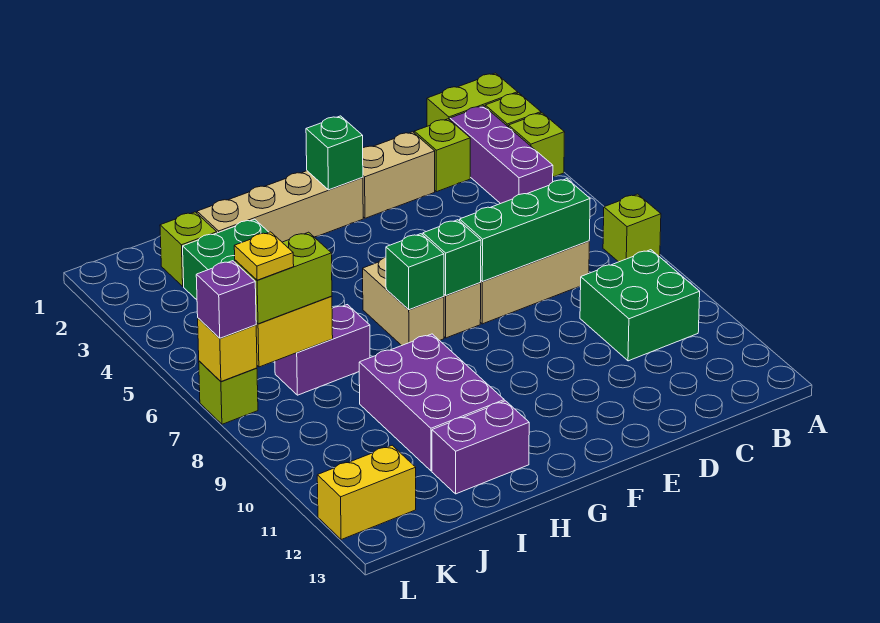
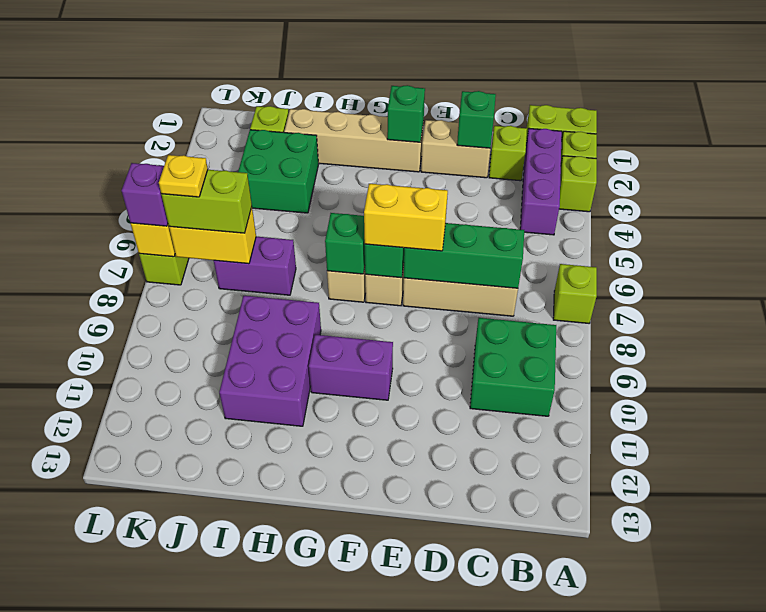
none -> green brick D2 level 2
purple brick H12:I12 level 1 -> purple brick F10:G10 level 1
yellow brick K12:L12 level 1 -> yellow brick E7:F7 level 3

